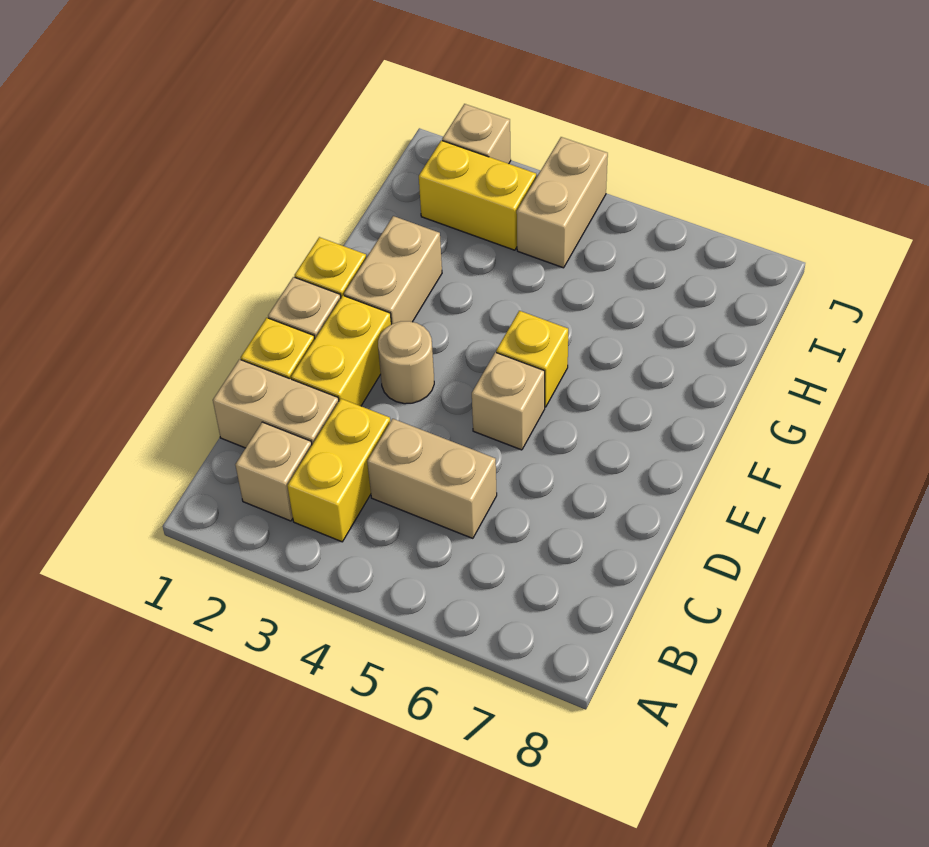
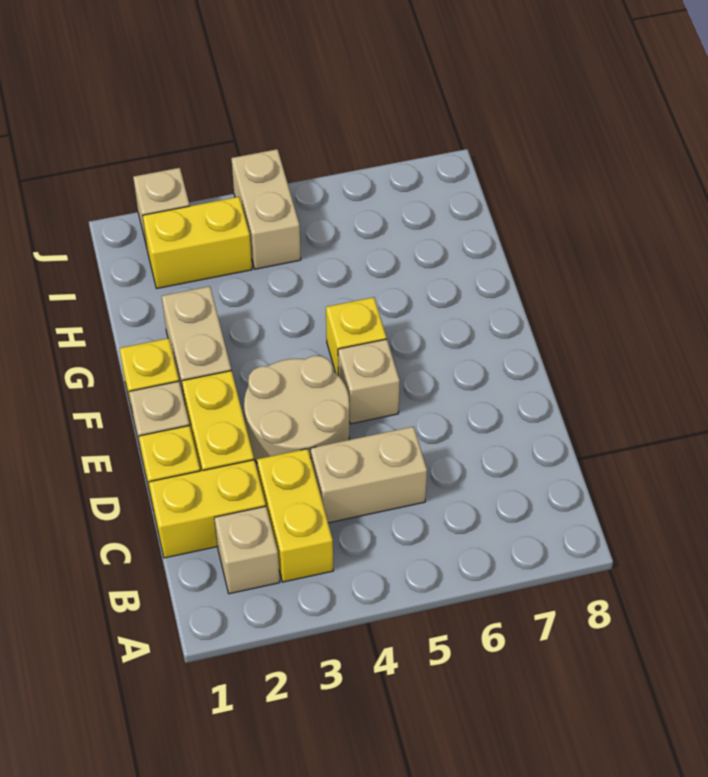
tan brick C1:C2 level 1 -> yellow brick C1:C2 level 1
tan round brick E3 level 1 -> tan round brick D3:E4 level 1

